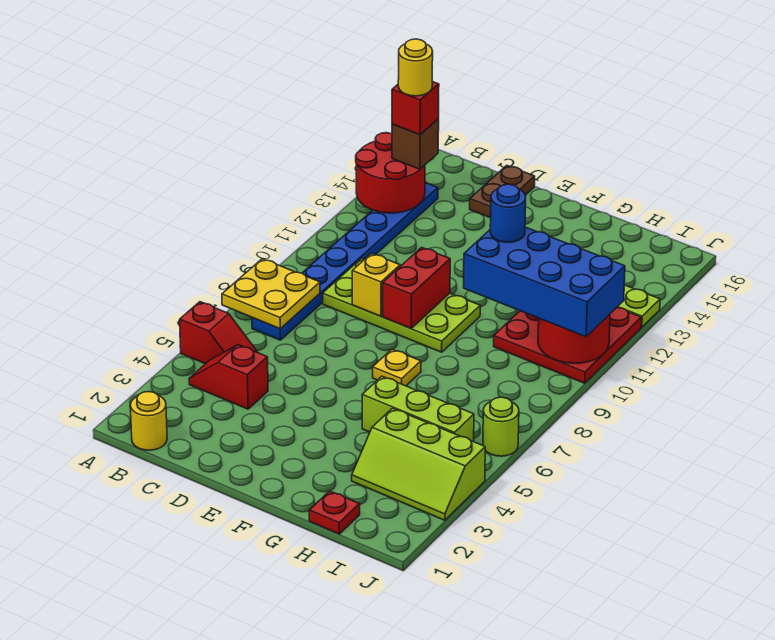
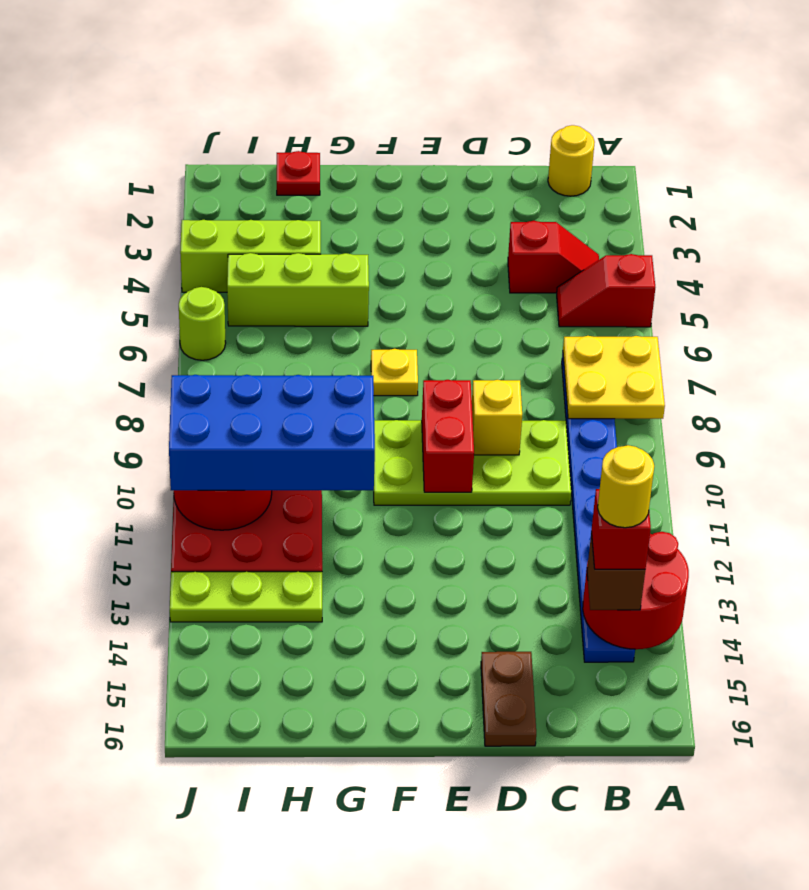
blue round brick G11 level 4 -> none

